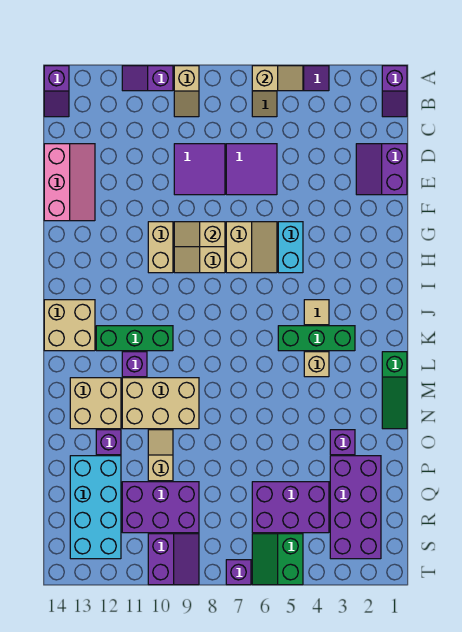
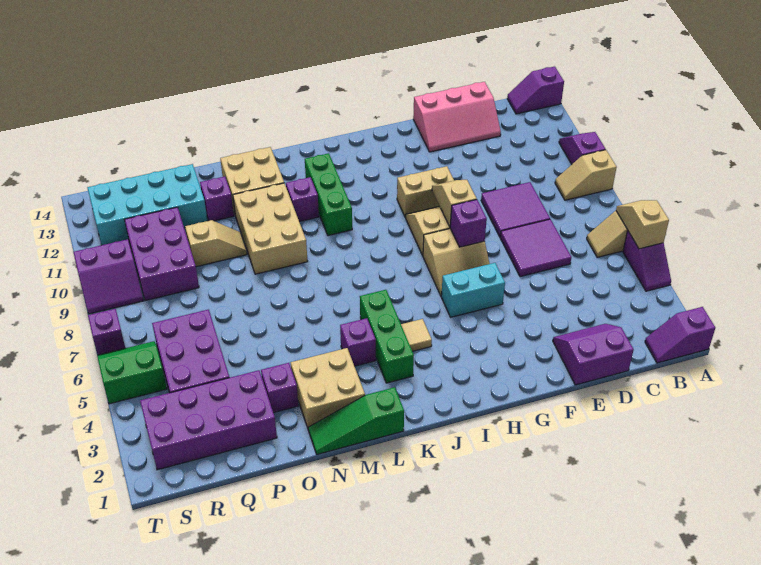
tan slope A5:A6 level 2 top 6 -> tan slope A5:A6 level 2 top 5
none -> purple brick G7 level 2
tan brick J13:K14 level 1 -> tan brick M2:N3 level 1
tan brick L4 level 1 -> purple brick L4 level 1

